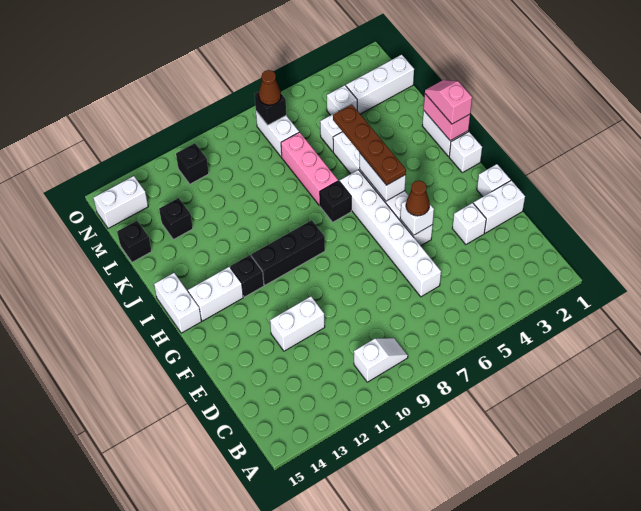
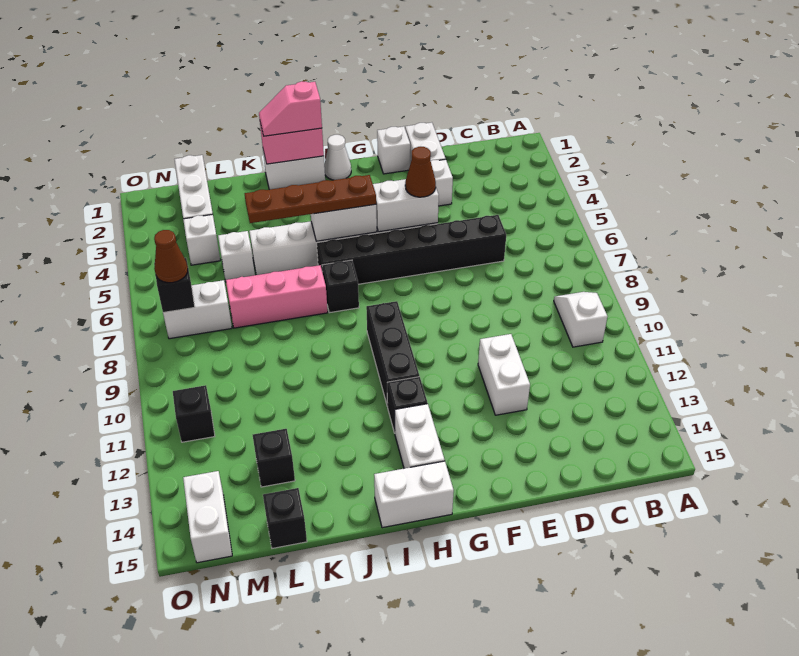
white brick D6:I6 level 1 -> black brick D6:I6 level 1
white brick F5 level 2 -> white brick F5:G5 level 2
white brick H1 level 1 -> white cone H1 level 1

